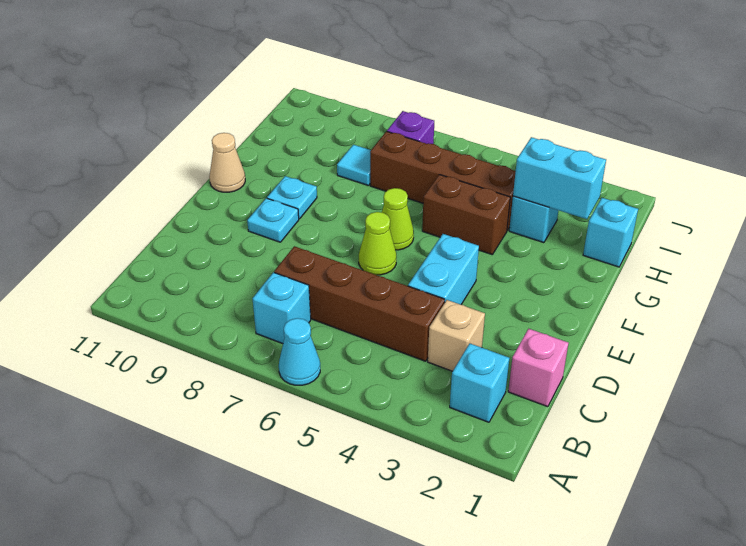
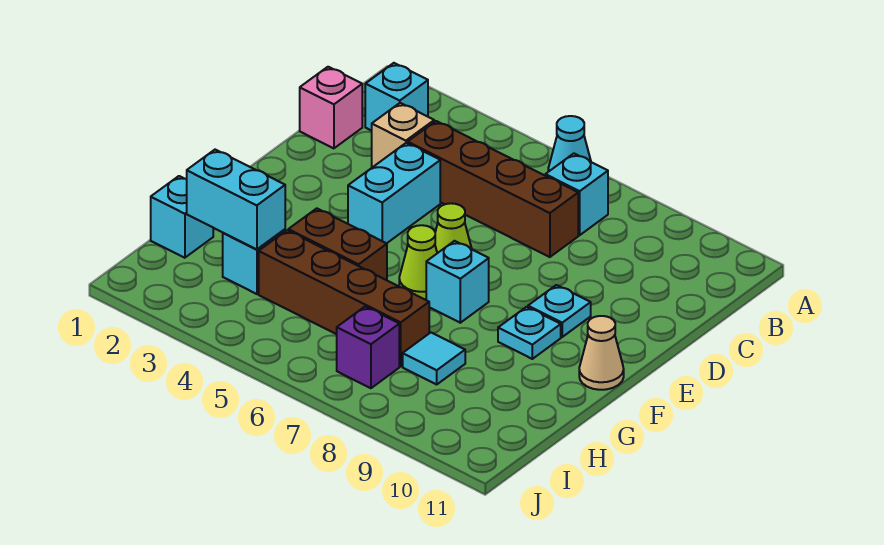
none -> cyan brick F7 level 1

